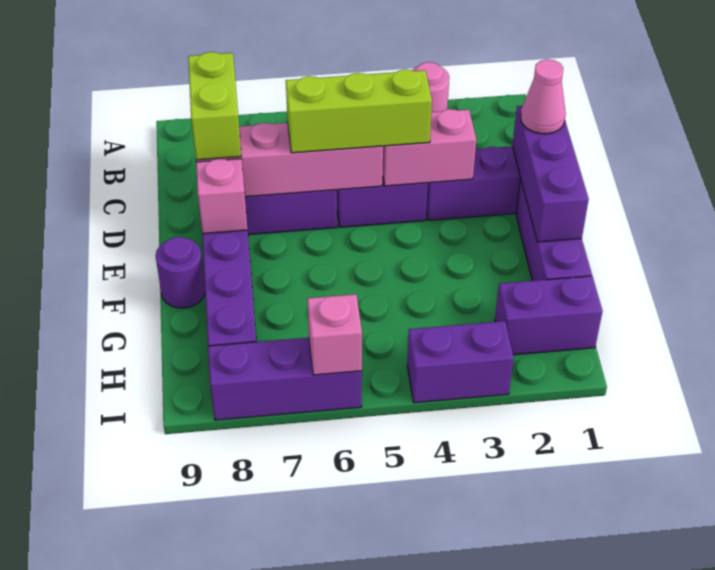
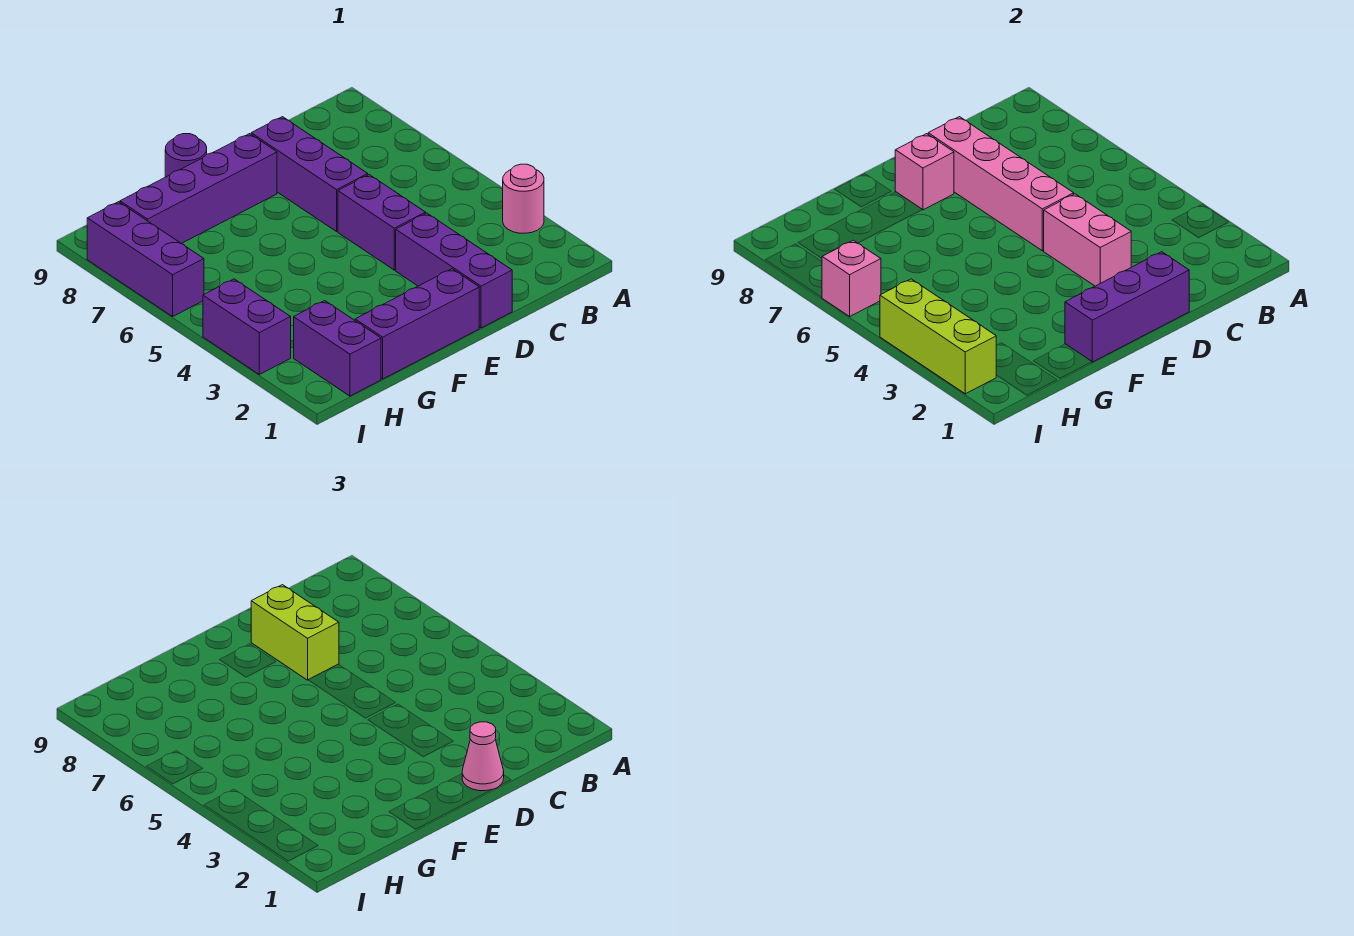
lime brick C8:D8 level 3 -> lime brick D7:D8 level 3
lime brick D4:D6 level 3 -> lime brick I2:I4 level 2

